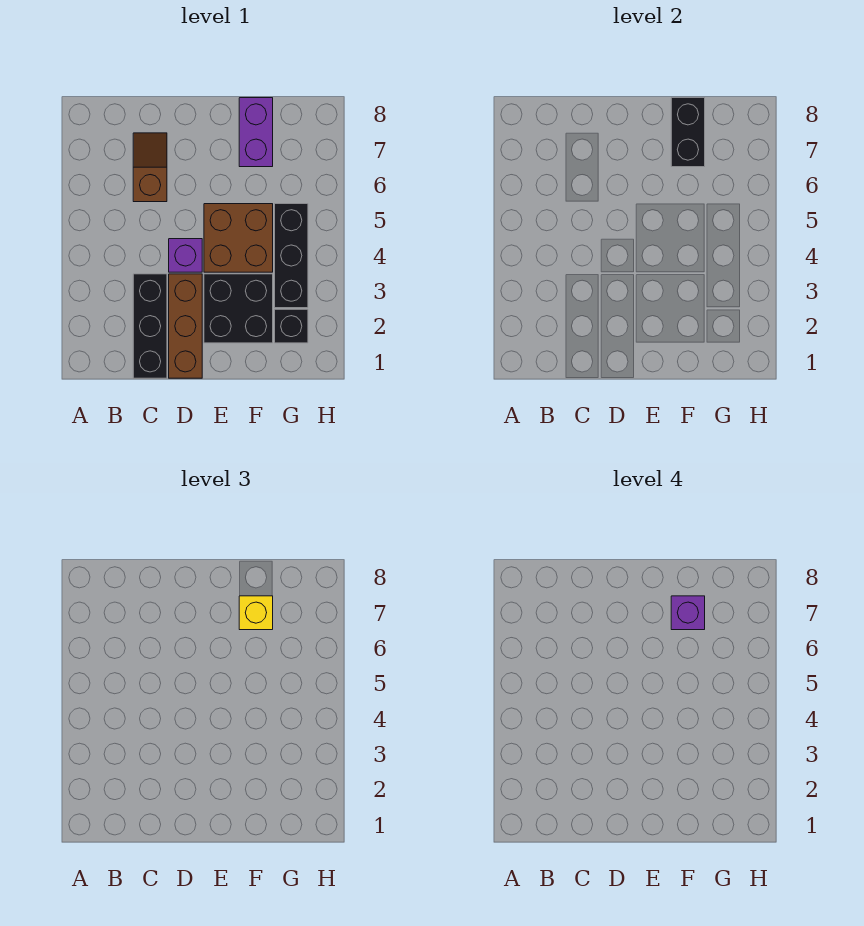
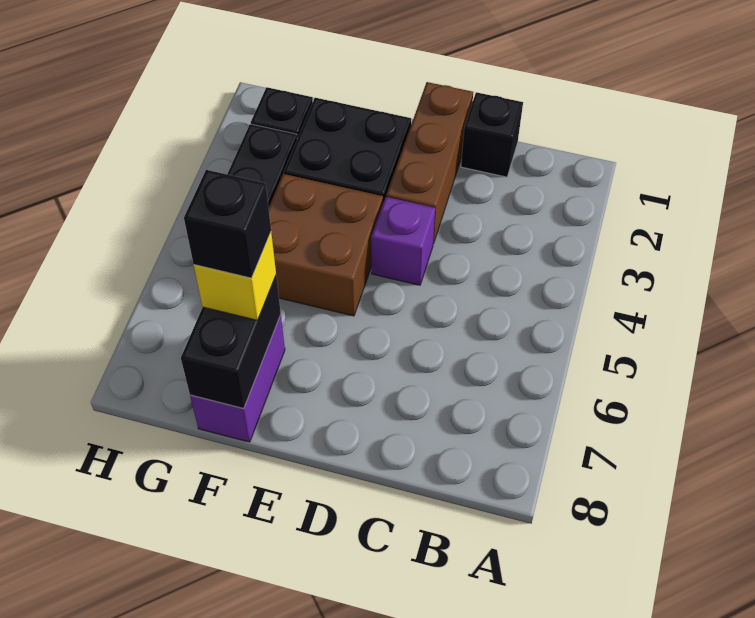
black brick C1:C3 level 1 -> black brick C1 level 1
brown slope C6:C7 level 1 top 6 -> none
purple brick F7 level 4 -> black brick F7 level 4

